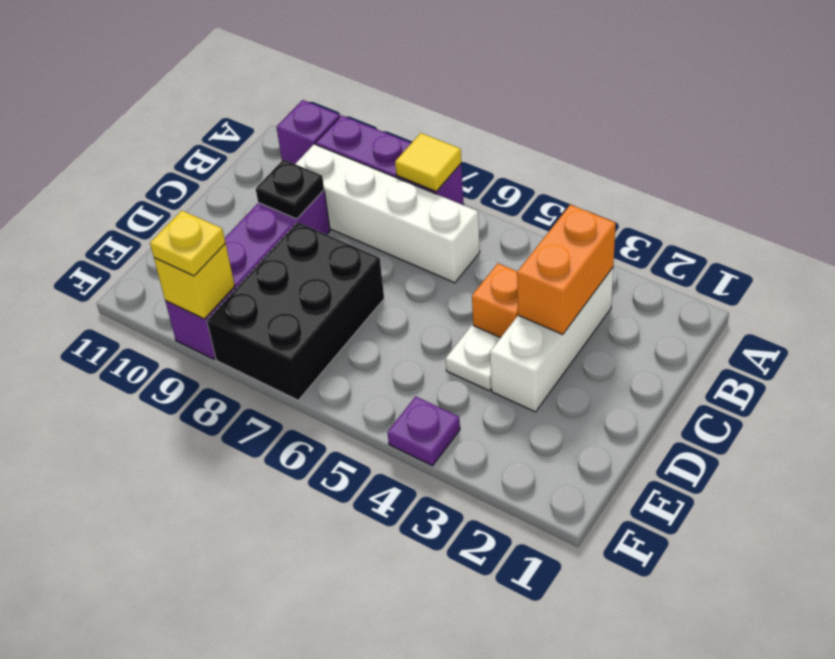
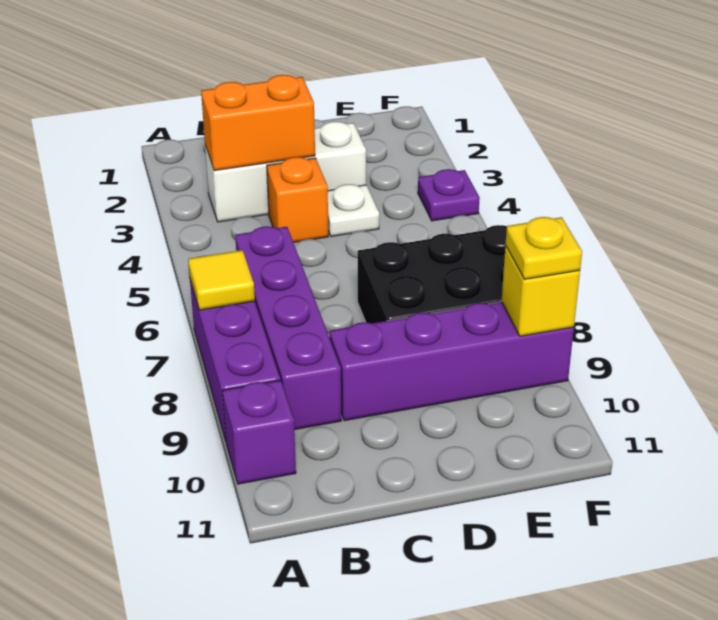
white brick B6:B9 level 1 -> purple brick B6:B9 level 1
black plate C9 level 2 -> none

